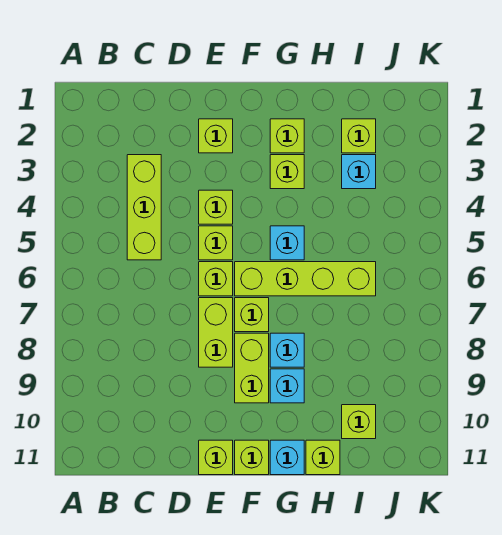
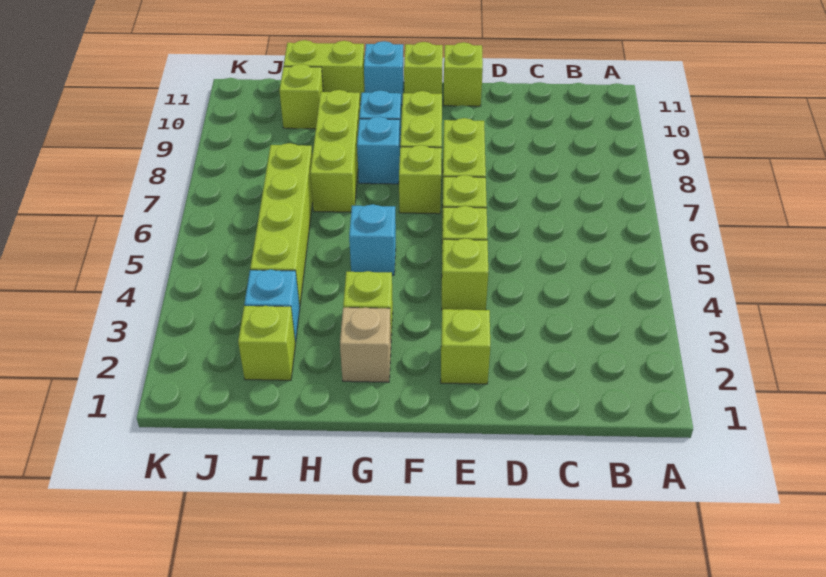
lime brick C3:C5 level 1 -> lime brick H7:H9 level 1
lime brick F6:I6 level 1 -> lime brick I4:I7 level 1
lime brick G2 level 1 -> tan brick G2 level 1
lime brick H11 level 1 -> lime brick H11:I11 level 1

